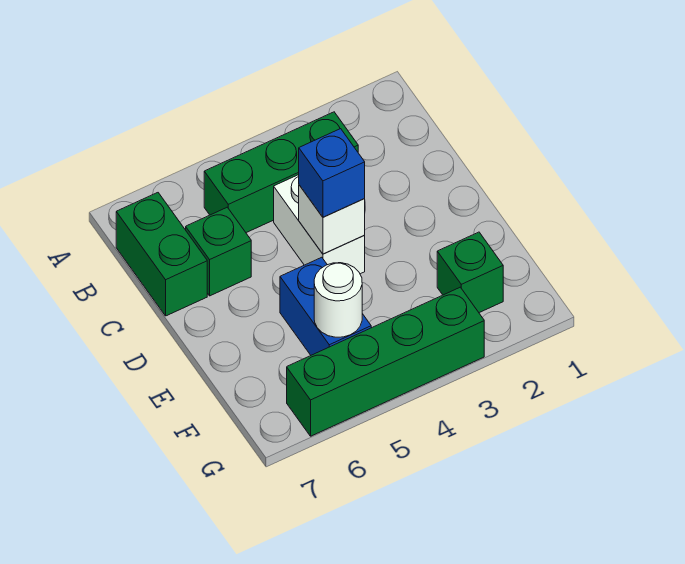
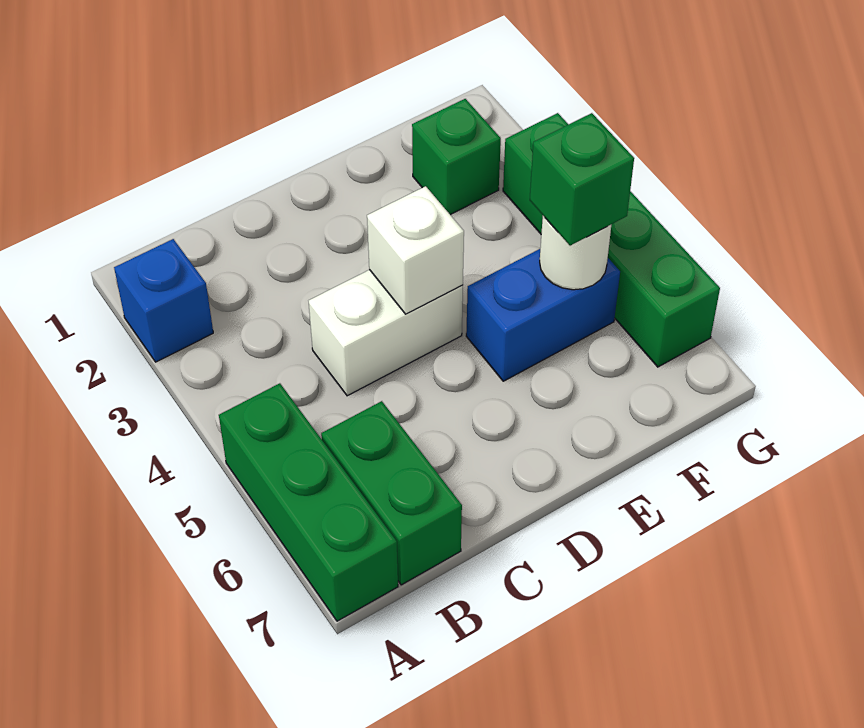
green brick B3:B5 level 1 -> green brick A5:A7 level 1
green brick B7:C7 level 1 -> green brick B6:B7 level 1
green brick C6 level 1 -> green brick F5 level 3
blue brick D4 level 3 -> blue brick A2 level 1

